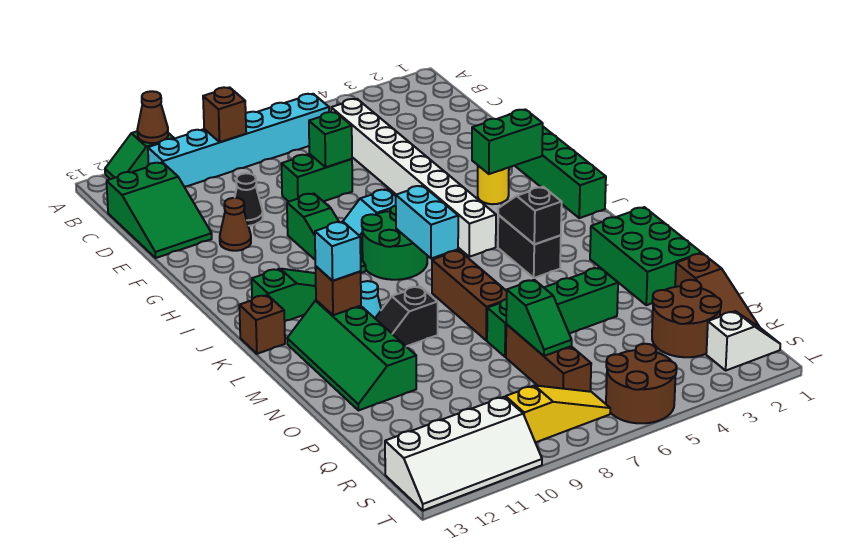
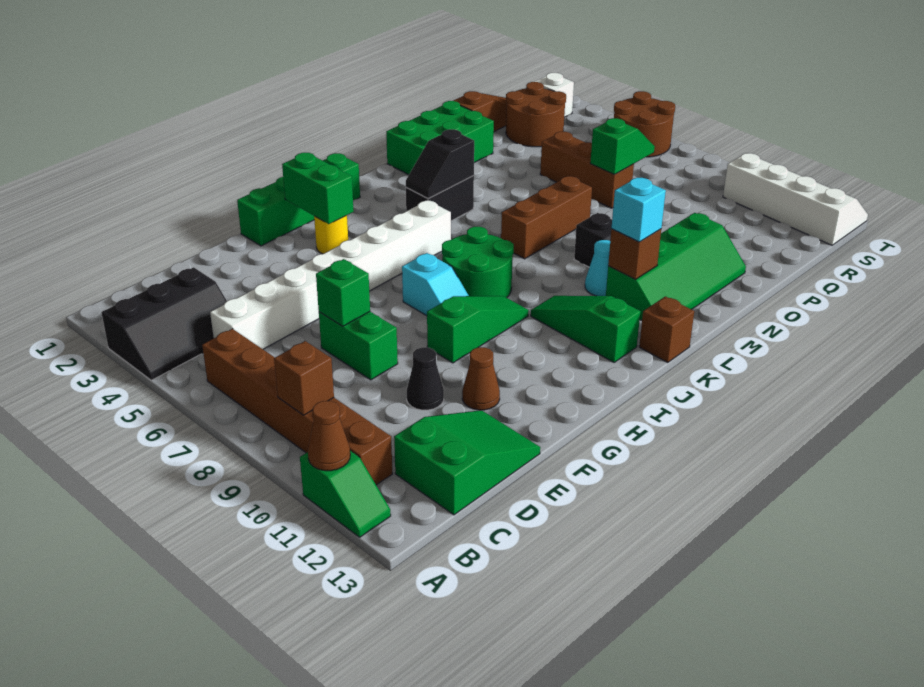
none -> black slope A3:C4 level 1 top 3
cyan brick B6:B11 level 1 -> brown brick B6:B11 level 1
cyan brick J7:K7 level 2 -> none
green brick O4:O7 level 1 -> none
brown brick P7:R7 level 1 -> brown brick P5:P7 level 1
yellow slope S7:S9 level 1 top 9 -> none

